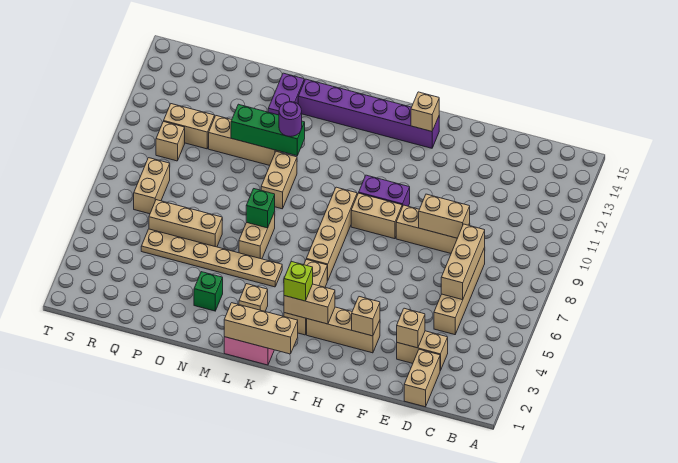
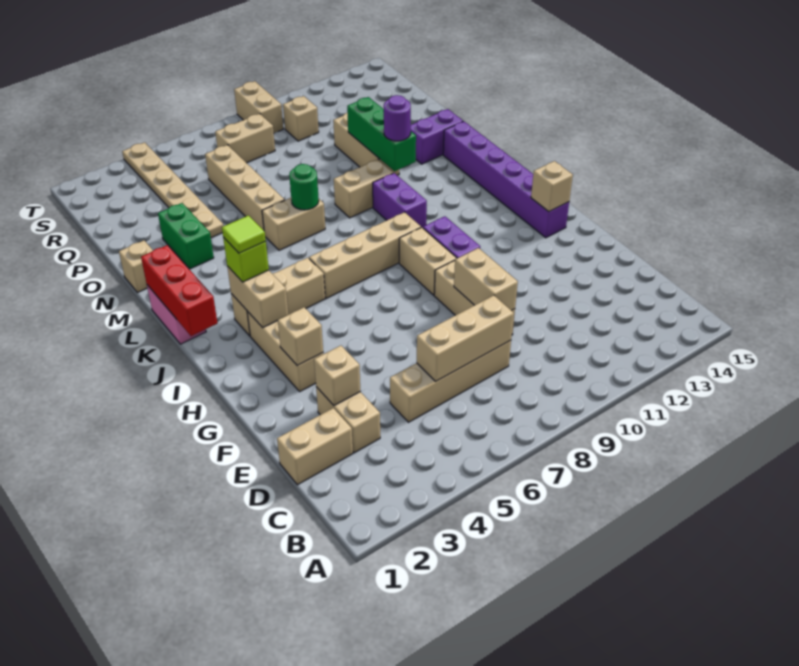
tan brick J1:L1 level 2 -> red brick J1:L1 level 2
none -> lime tile J3 level 4
none -> purple brick K10:L10 level 1
tan brick L3 level 1 -> tan brick N1 level 1
tan plate L5:Q5 level 1 -> tan plate O4:T4 level 1
green brick M7 level 2 -> green round brick M7 level 2
green brick N3 level 1 -> green brick N3:O3 level 1
tan brick O6:Q6 level 1 -> tan brick N6:Q6 level 1
tan brick Q11:R11 level 1 -> tan brick S9:T9 level 1

